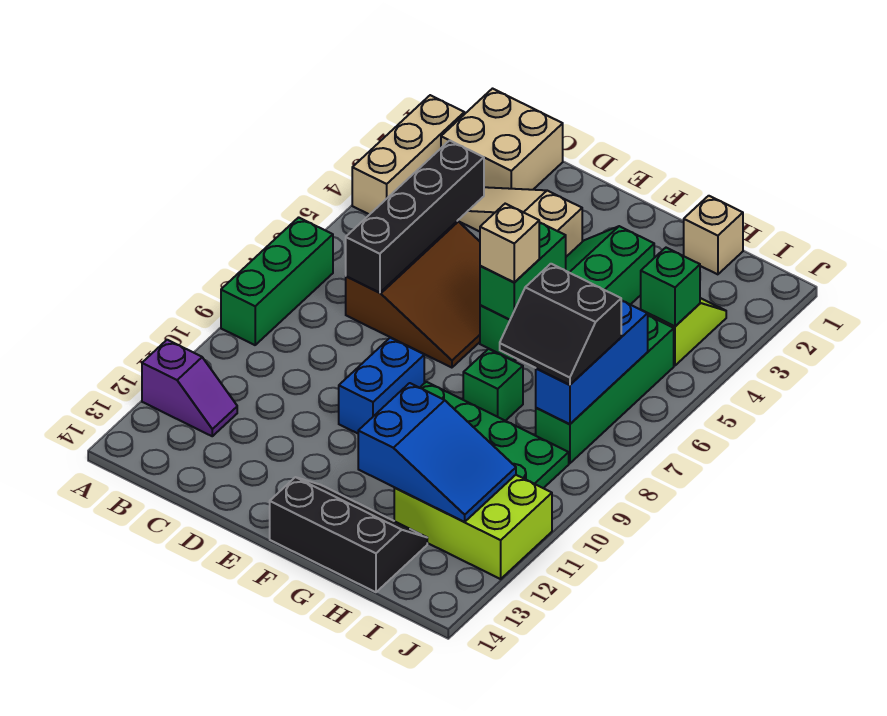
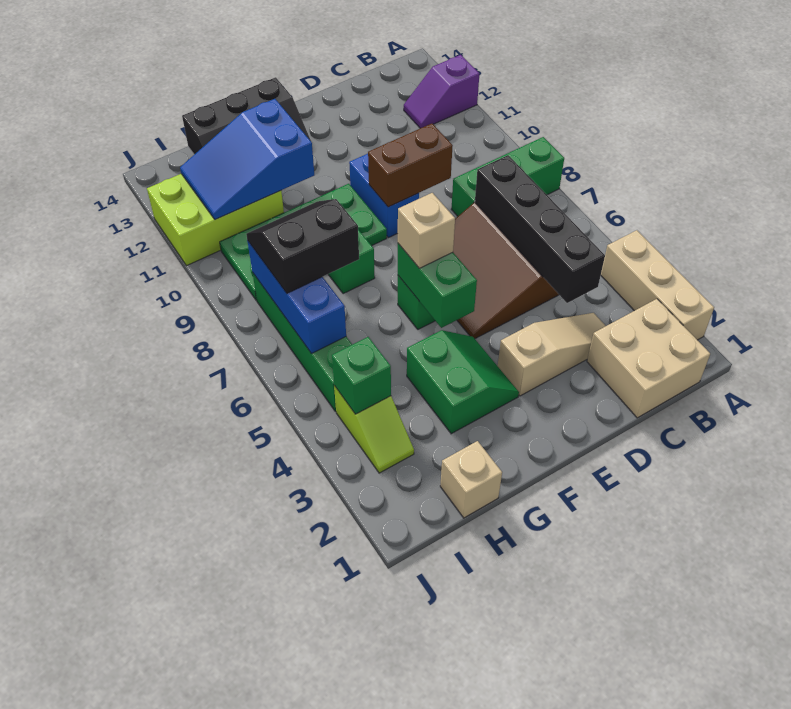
green brick A7:A9 level 1 -> green brick A8:C8 level 1
none -> brown brick D9:E9 level 2

